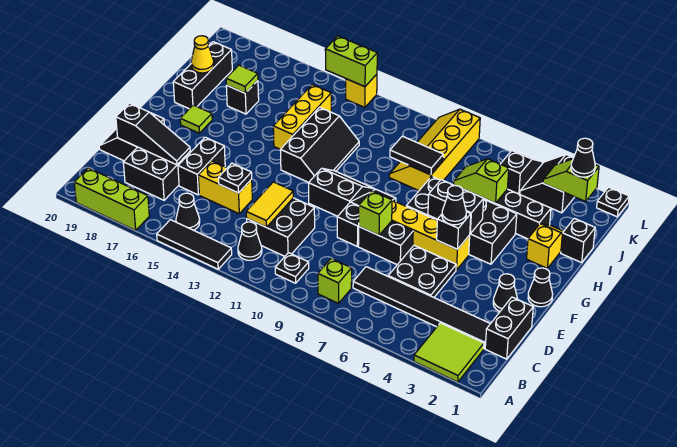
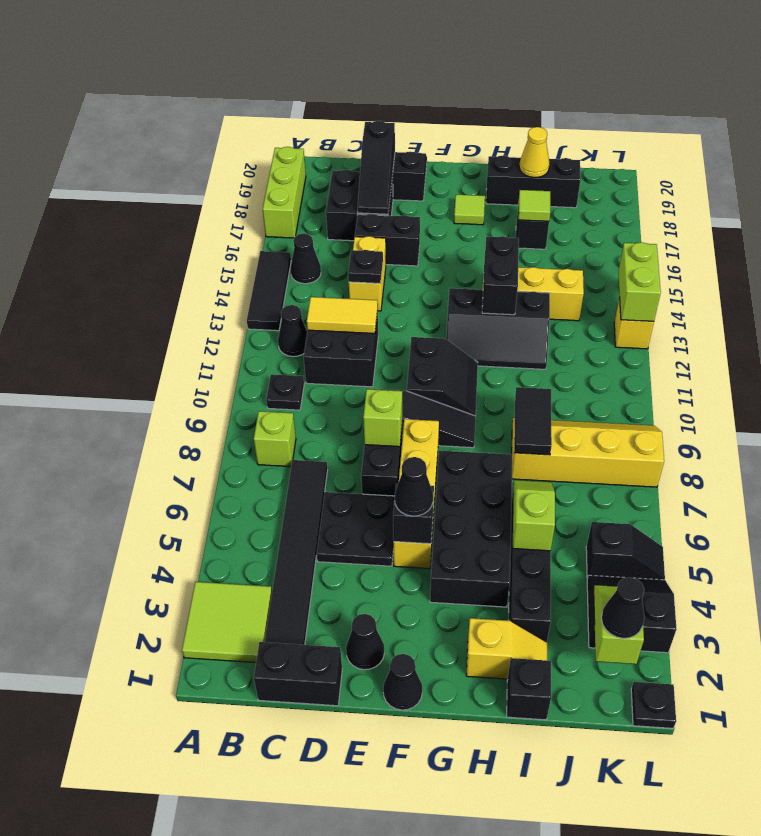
black brick G5:G6 level 2 -> black brick H13:H14 level 2

